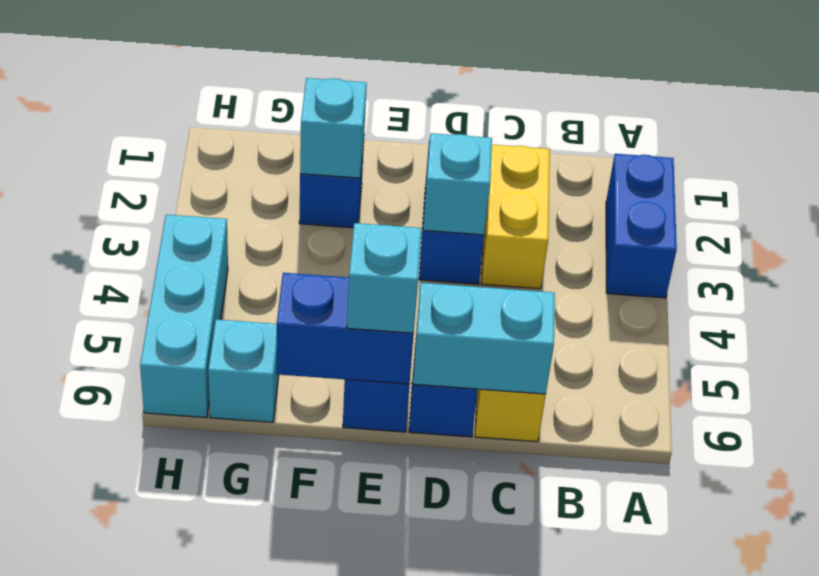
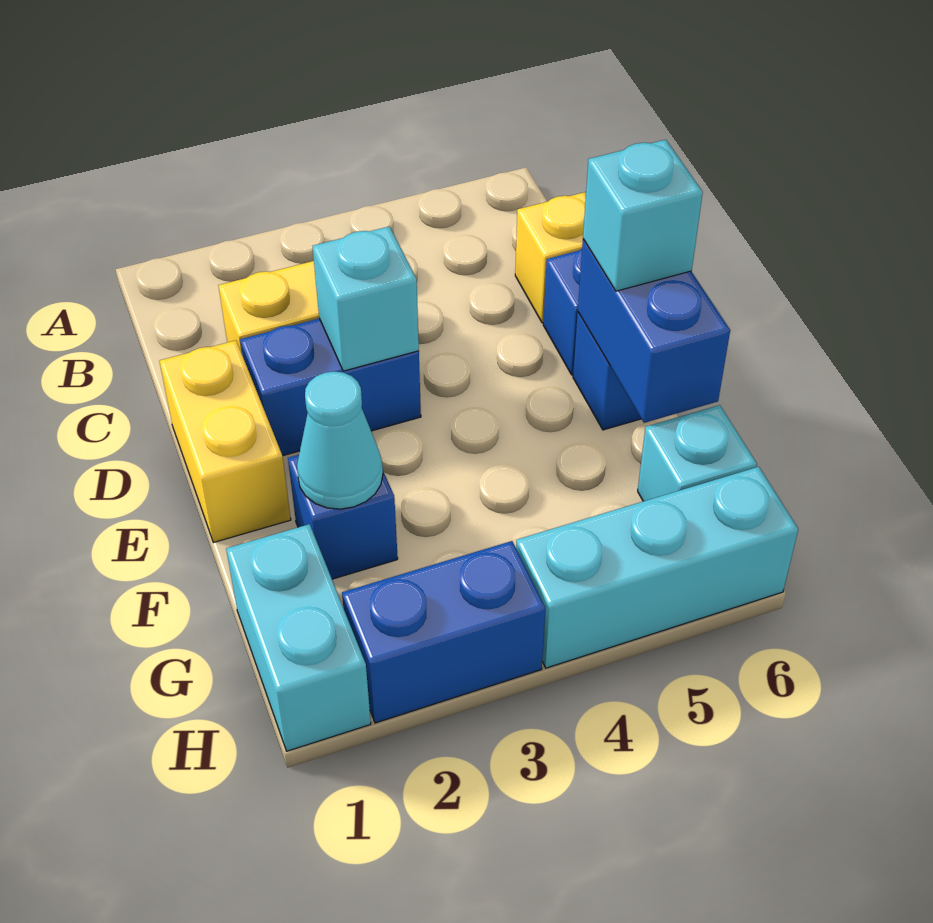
blue brick A2:A3 level 1 -> blue brick H2:H3 level 1
cyan brick C6:D6 level 2 -> cyan brick G1:H1 level 1
none -> yellow brick D1:E1 level 1
cyan brick F2 level 2 -> cyan cone F2 level 2

